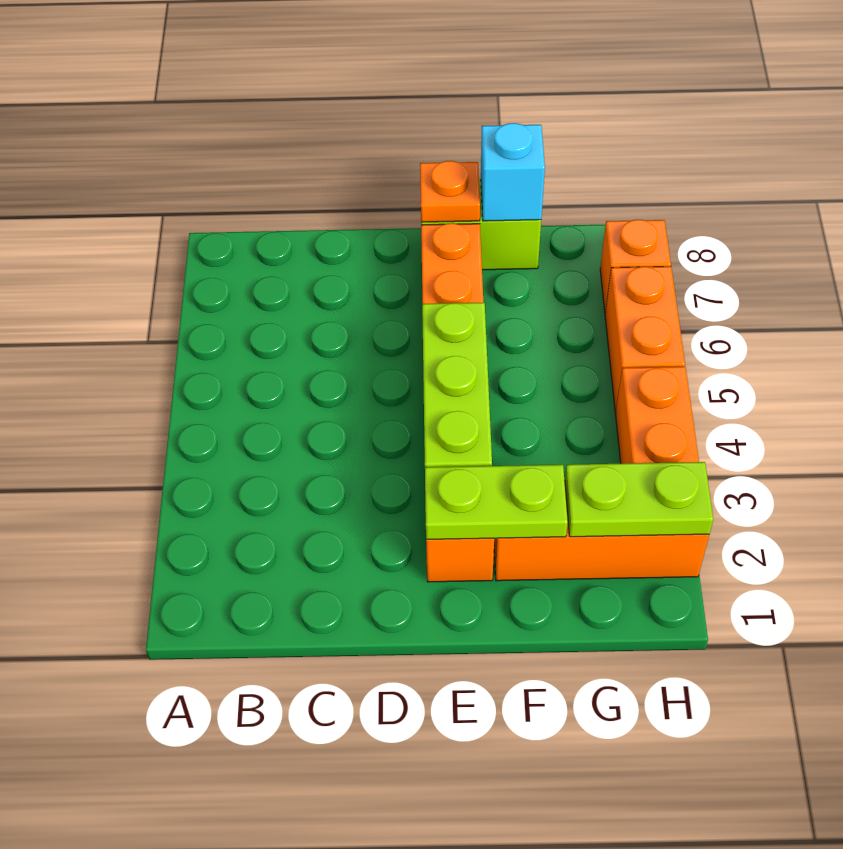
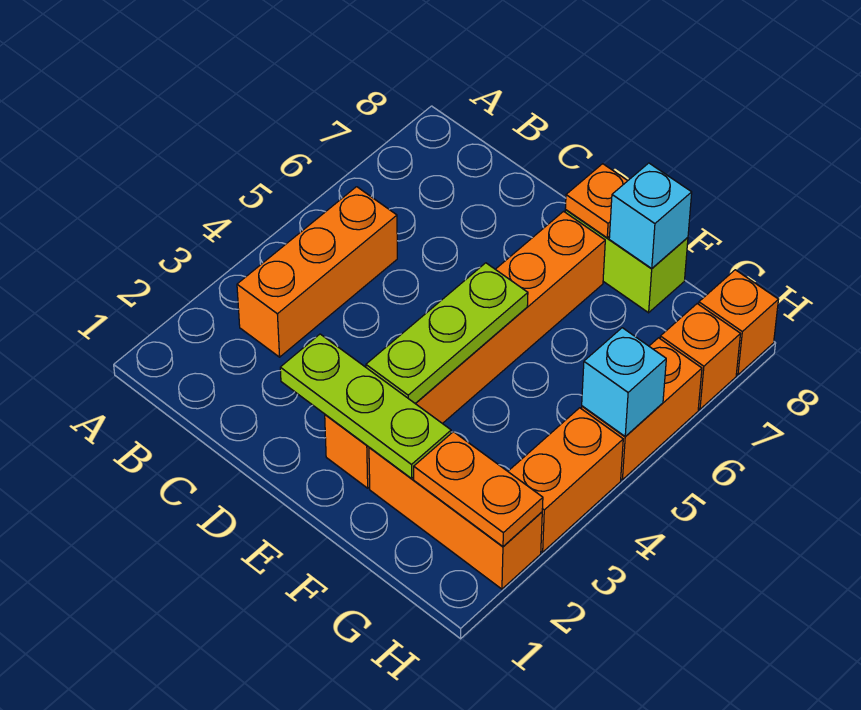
none -> orange brick B3:B5 level 1
lime plate E2:F2 level 2 -> lime plate D2:F2 level 2
lime plate G2:H2 level 2 -> orange plate G2:H2 level 2
none -> cyan brick H5 level 2
none -> orange brick H8 level 1

